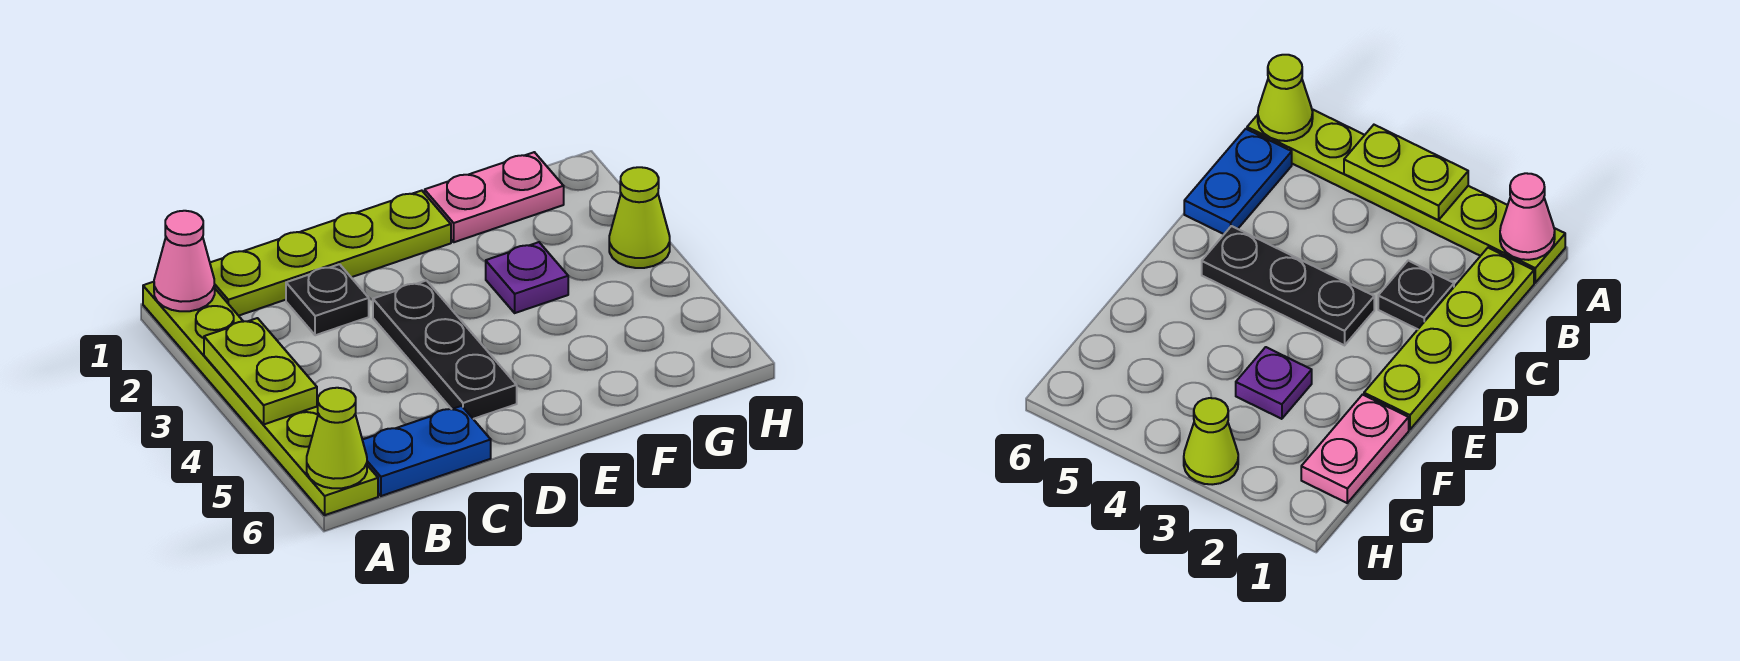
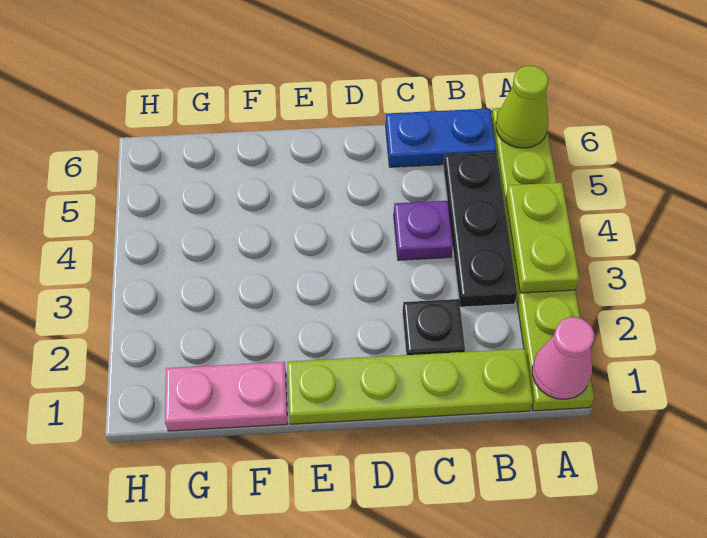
black plate D3:D5 level 1 -> black plate B3:B5 level 1
purple plate F3 level 1 -> purple plate C4 level 1
lime cone H3 level 1 -> none

